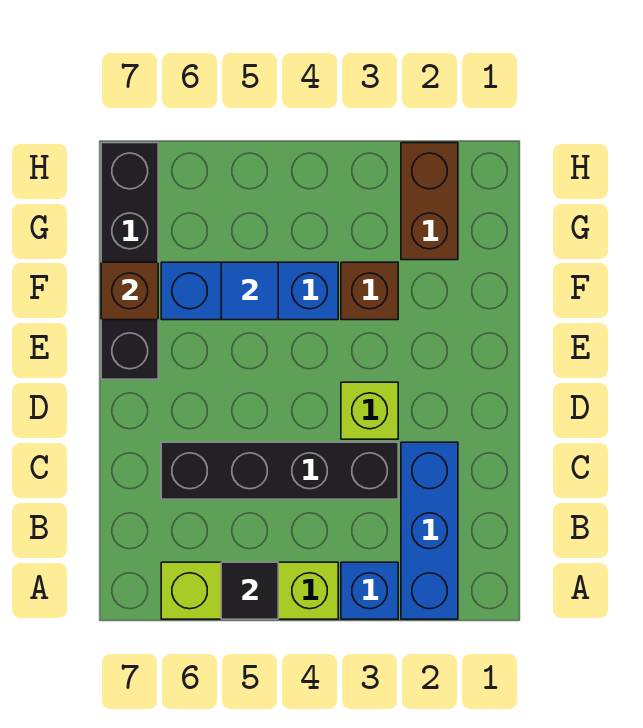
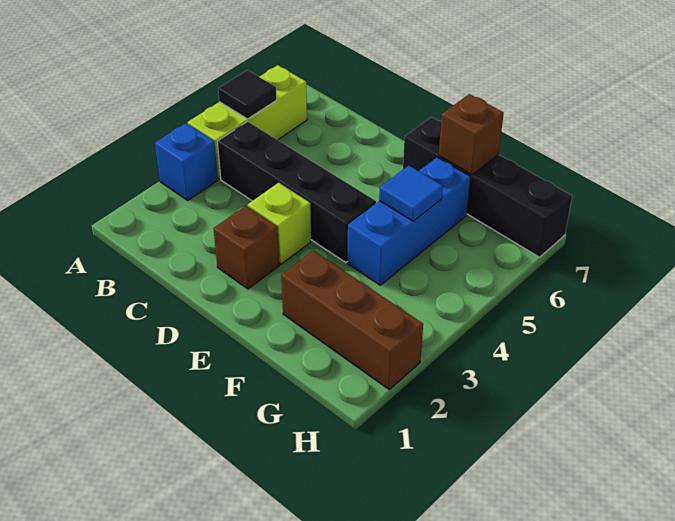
blue brick A2:C2 level 1 -> none
black brick C3:C6 level 1 -> black brick B4:E4 level 1
brown brick F3 level 1 -> brown brick D2 level 1
brown brick G2:H2 level 1 -> brown brick F2:H2 level 1

